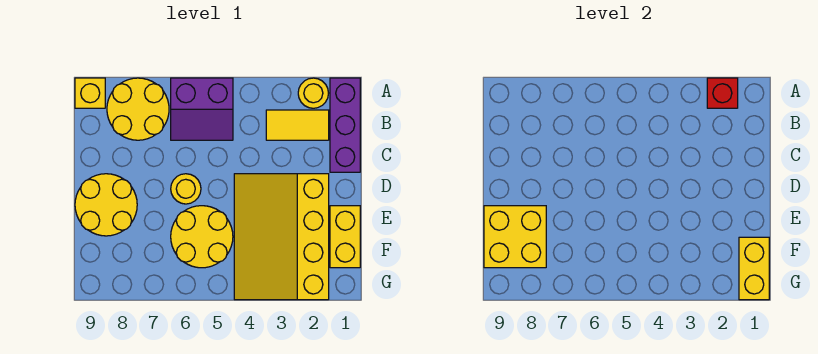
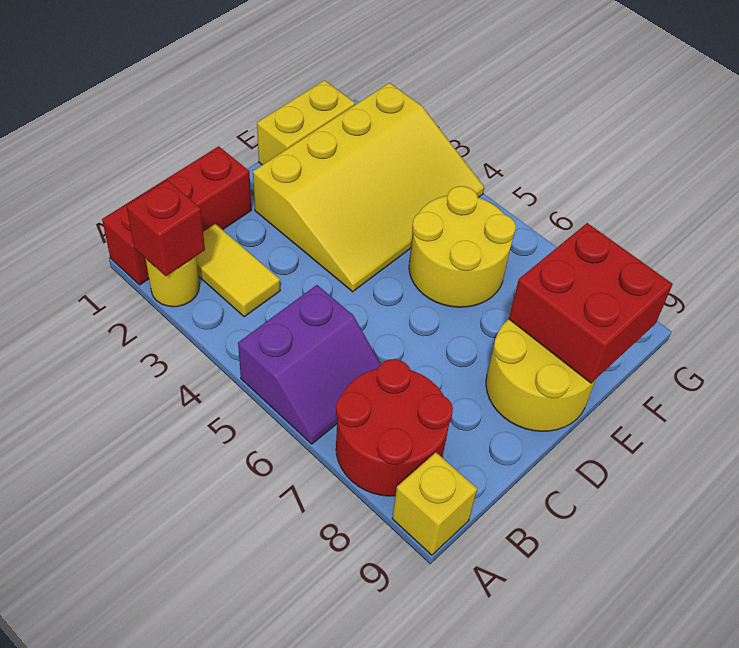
purple brick A1:C1 level 1 -> red brick A1:C1 level 1
purple slope A5:B6 level 1 top A -> purple slope A5:B6 level 1 top 5
yellow round brick A7:B8 level 1 -> red round brick A7:B8 level 1
yellow round brick D6 level 1 -> none
yellow brick E8:F9 level 2 -> red brick E8:F9 level 2
yellow brick F1:G1 level 2 -> none

